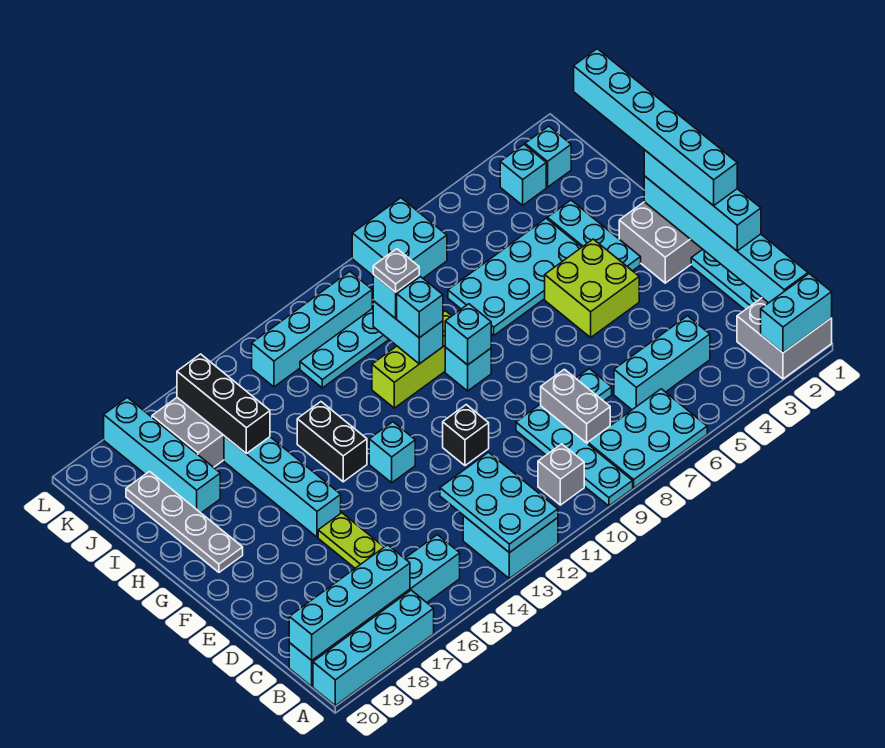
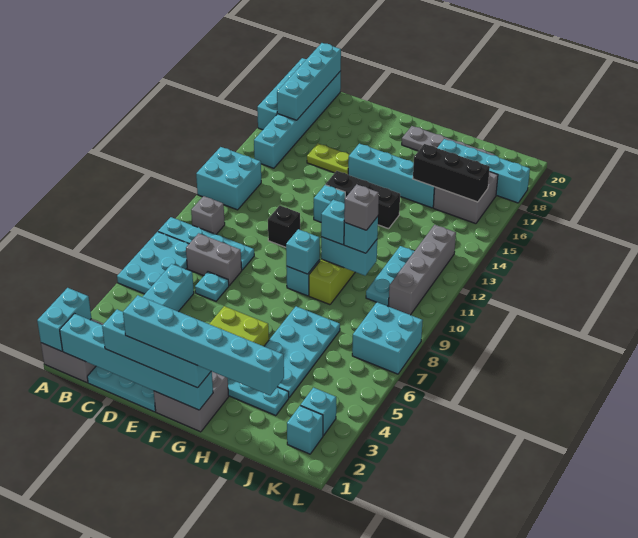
cyan plate A12:C13 level 2 -> none
black brick G14:H14 level 1 -> black brick F14:H14 level 1
grey plate I10 level 4 -> grey brick I10 level 4
cyan brick K10:K13 level 1 -> grey brick K10:K13 level 1

